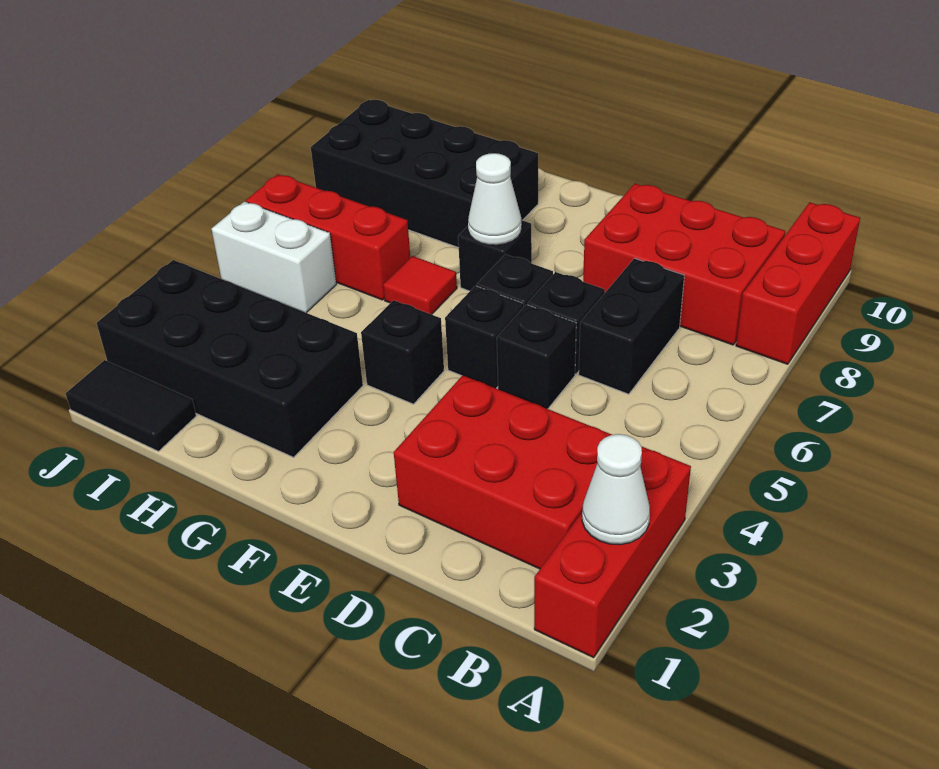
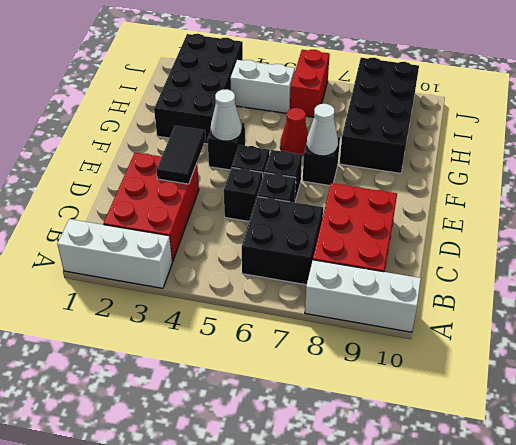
red brick A1:A3 level 1 -> white brick A1:A3 level 1
white cone A2 level 2 -> white cone F4 level 2
red brick A8:A10 level 1 -> white brick A8:A10 level 1
black brick C6:C7 level 1 -> black brick B6:C7 level 1
red tile G6 level 1 -> red cone G6 level 1
red brick H6:J6 level 1 -> red brick I6:J6 level 1
black tile I1:J1 level 1 -> black tile D3:E3 level 2
white brick I5:J5 level 1 -> white brick I4:I5 level 1

